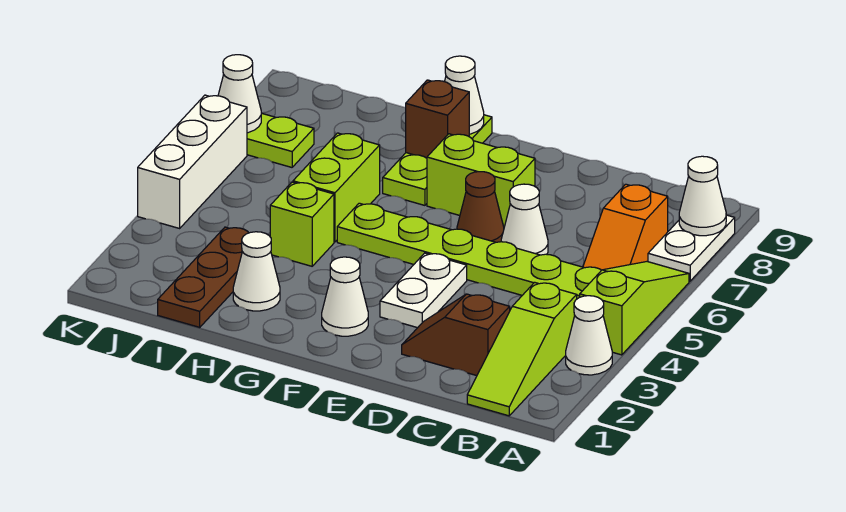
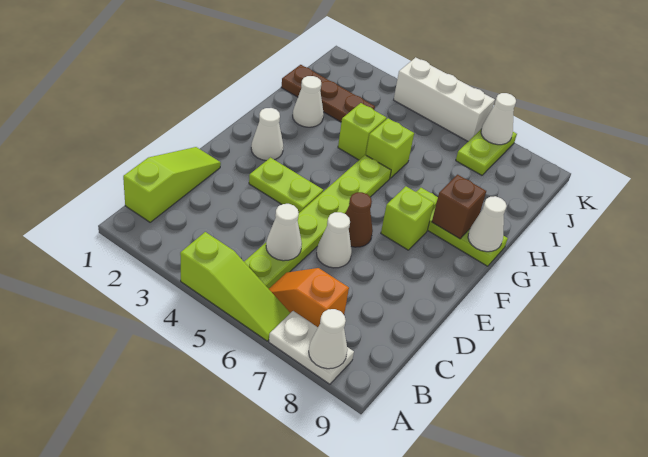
white cone A3 level 1 -> white cone C5 level 2
lime slope B1:B3 level 1 top 3 -> lime slope B1:D1 level 1 top B
brown slope C2:D2 level 1 top C -> none
white plate E3:E4 level 1 -> lime plate E3:E4 level 1
lime brick E7:F7 level 1 -> lime brick F7 level 1
lime brick H5:H6 level 1 -> lime brick H5 level 1

